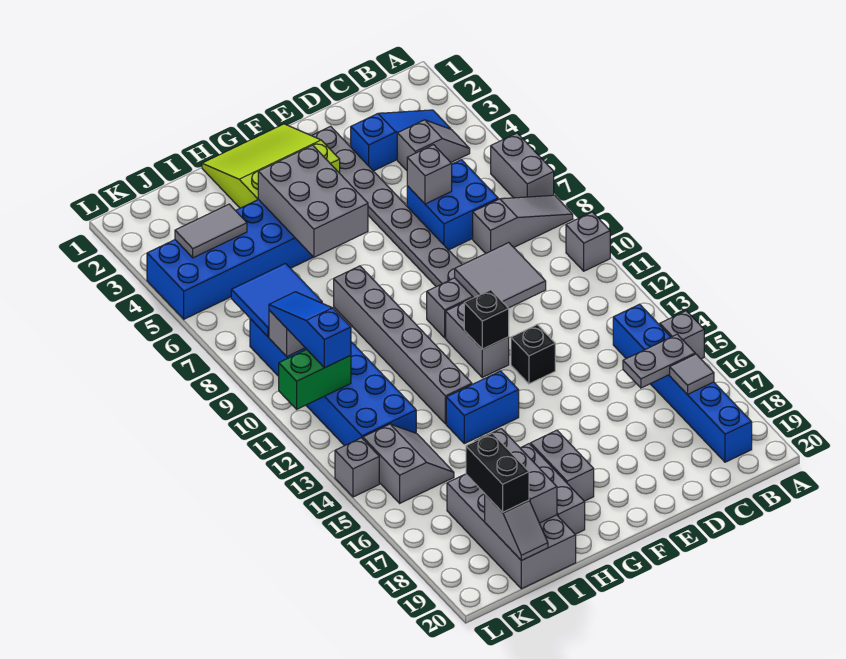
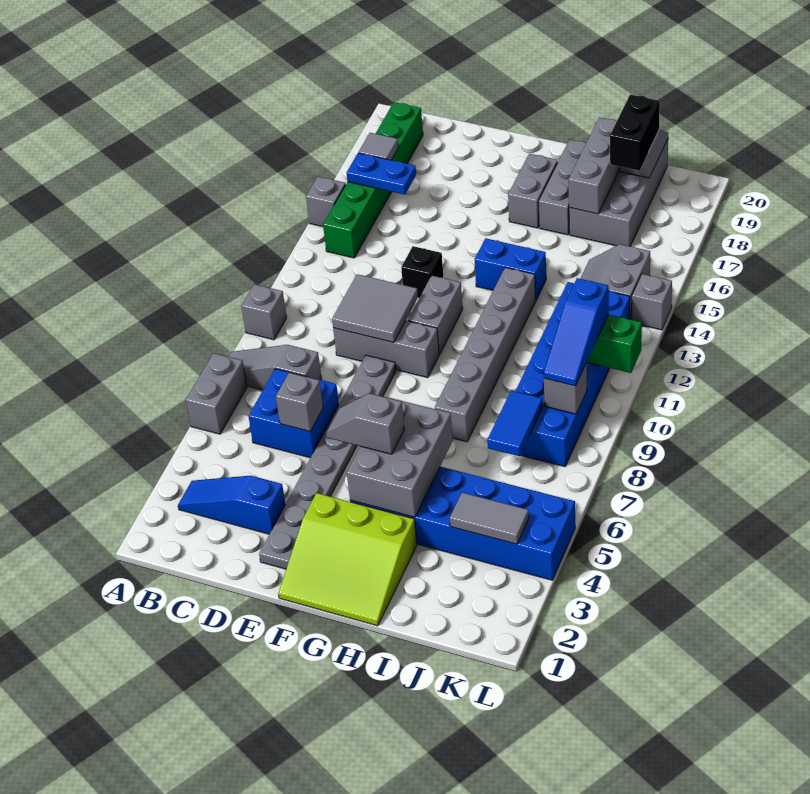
grey slope B4:C4 level 1 top C -> grey slope F5:G5 level 3 top G
blue brick B14:B19 level 1 -> green brick B14:B19 level 1
grey plate B16:C16 level 2 -> blue plate B16:C16 level 2
black brick F12 level 2 -> none
blue tile J7:K8 level 2 -> blue tile J7:J8 level 2

